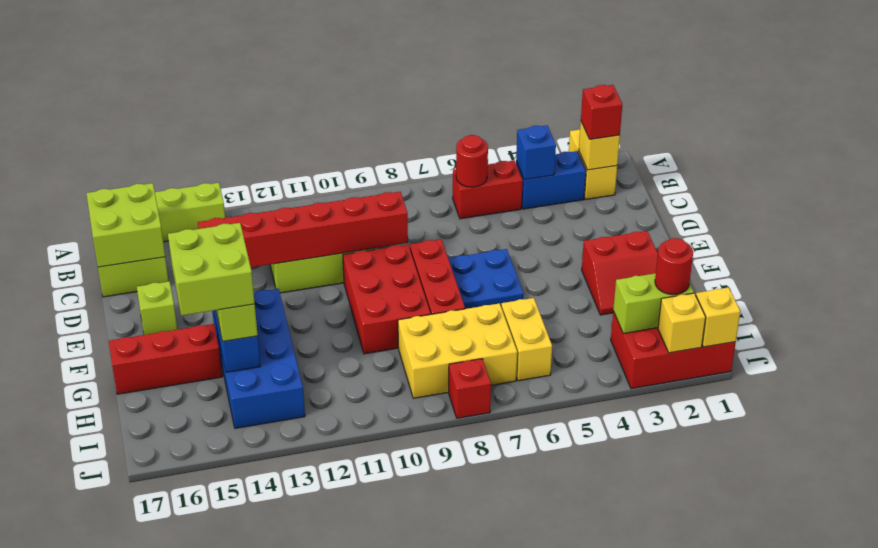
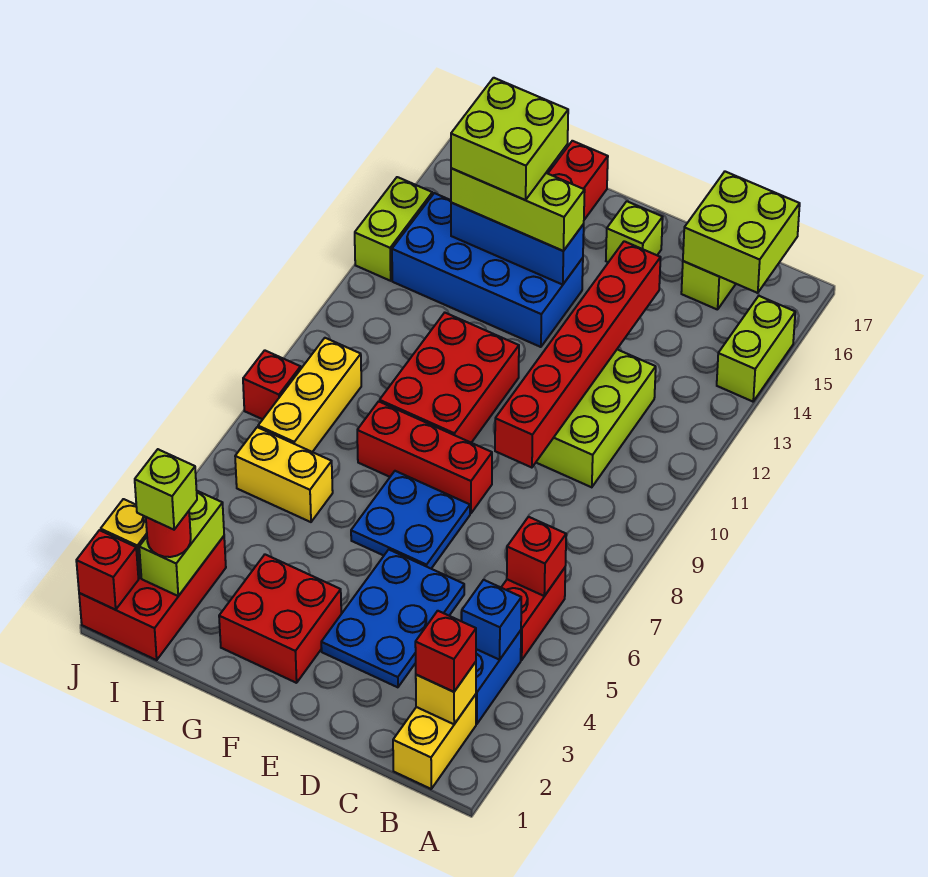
yellow brick A2:B2 level 1 -> yellow brick B1:B2 level 1
red round brick B6 level 2 -> red brick B6 level 2
none -> blue plate D3:E5 level 1
red brick E9:G10 level 1 -> red brick F9:G11 level 1
red slope F2:G3 level 1 top F -> red brick F2:G3 level 1
yellow brick H7:I9 level 1 -> yellow brick I7:I9 level 1
none -> lime brick I2 level 4
yellow brick J1 level 2 -> red brick J1 level 2
none -> lime brick J13:J14 level 1

